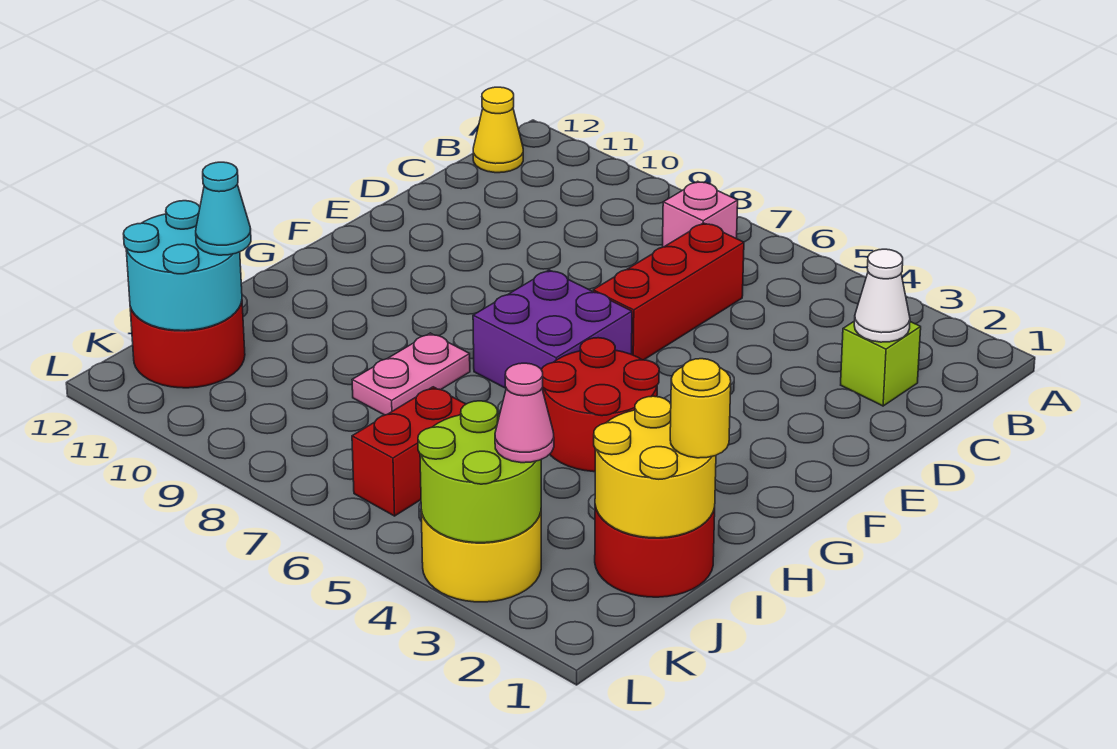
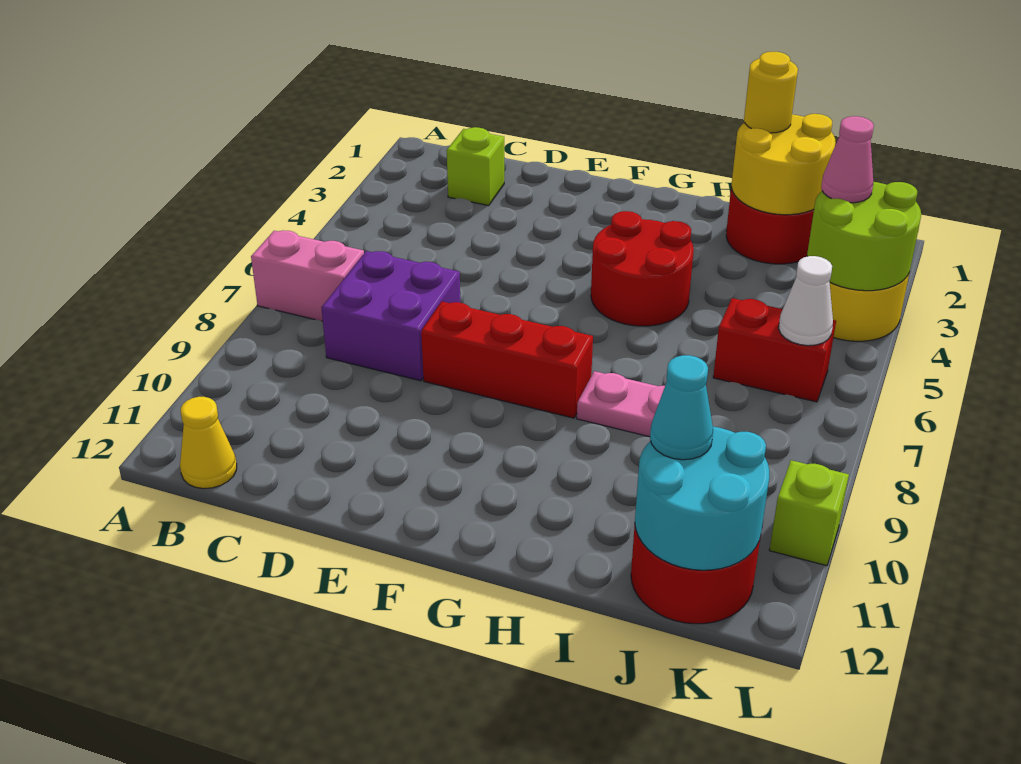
pink brick B7 level 1 -> pink brick A7:B7 level 1
white cone C2 level 2 -> white cone K6 level 2
red brick C6:E6 level 1 -> red brick E8:G8 level 1
purple brick F6:G7 level 1 -> purple brick C7:D8 level 1
none -> lime brick L10 level 1

